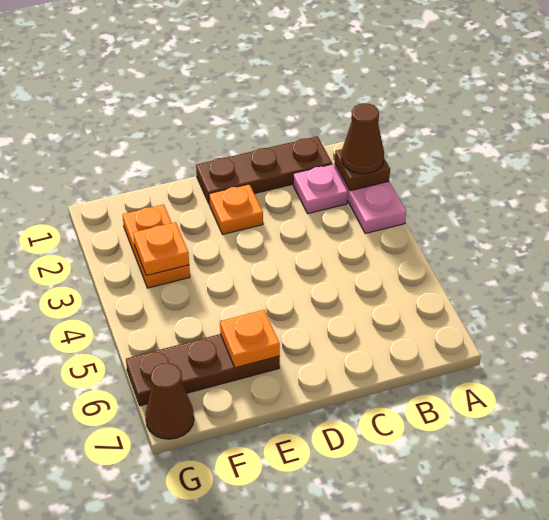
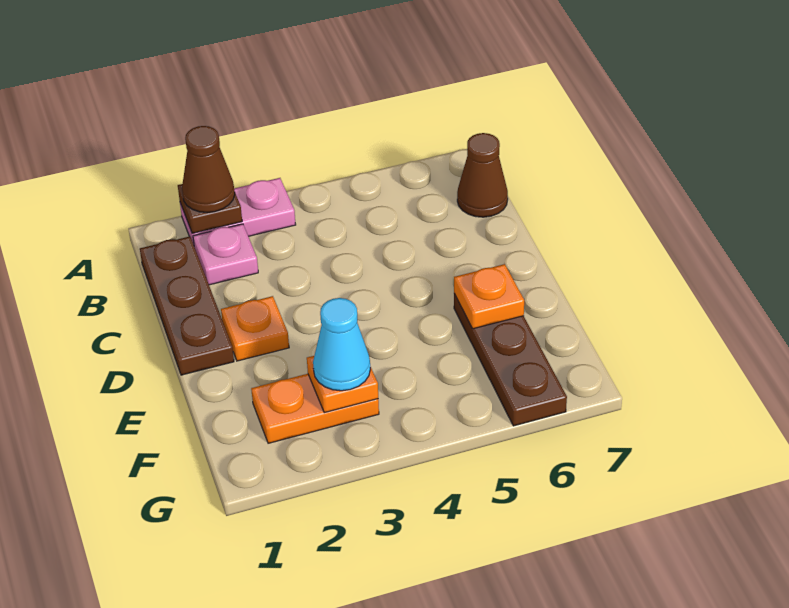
none -> cyan cone F3 level 3
brown cone G7 level 1 -> brown cone B7 level 1

